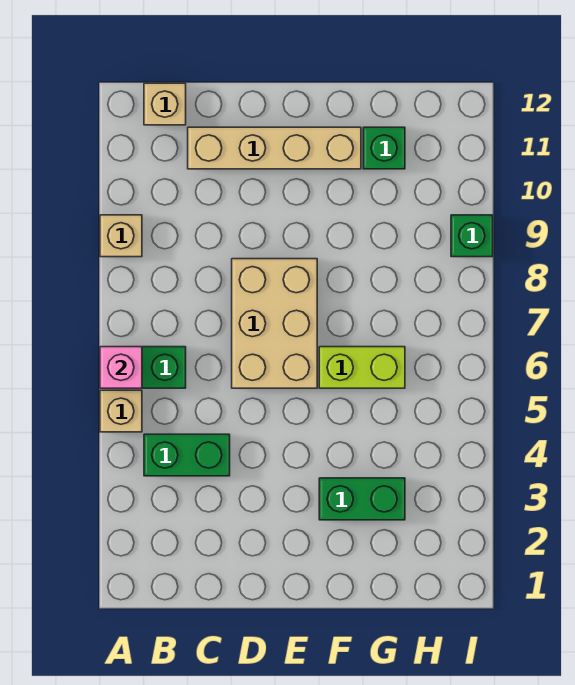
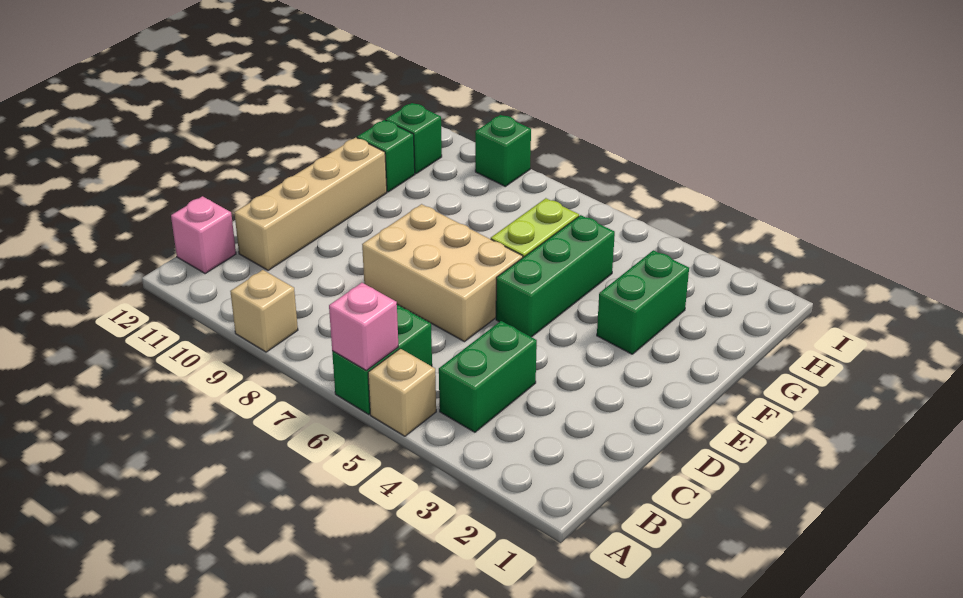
tan brick B12 level 1 -> pink brick B12 level 1
none -> green brick E5:G5 level 1
none -> green brick H11 level 1

